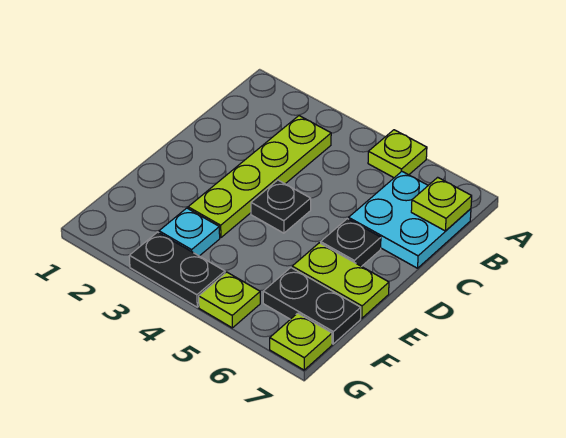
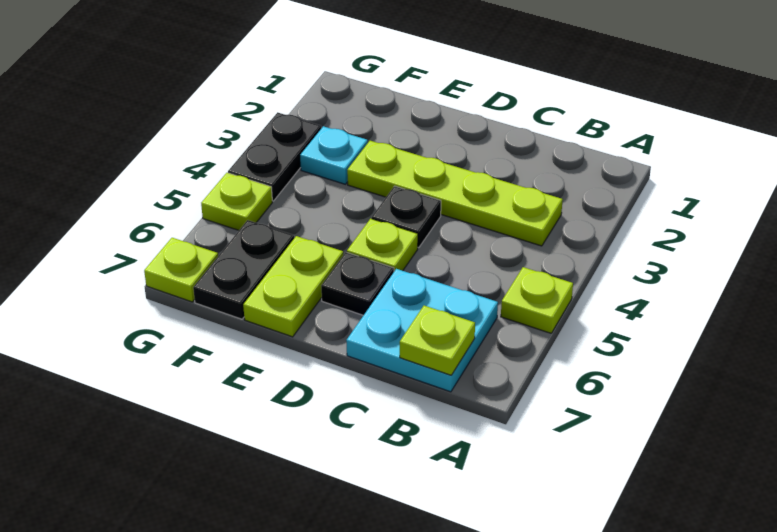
none -> lime plate D5 level 1

